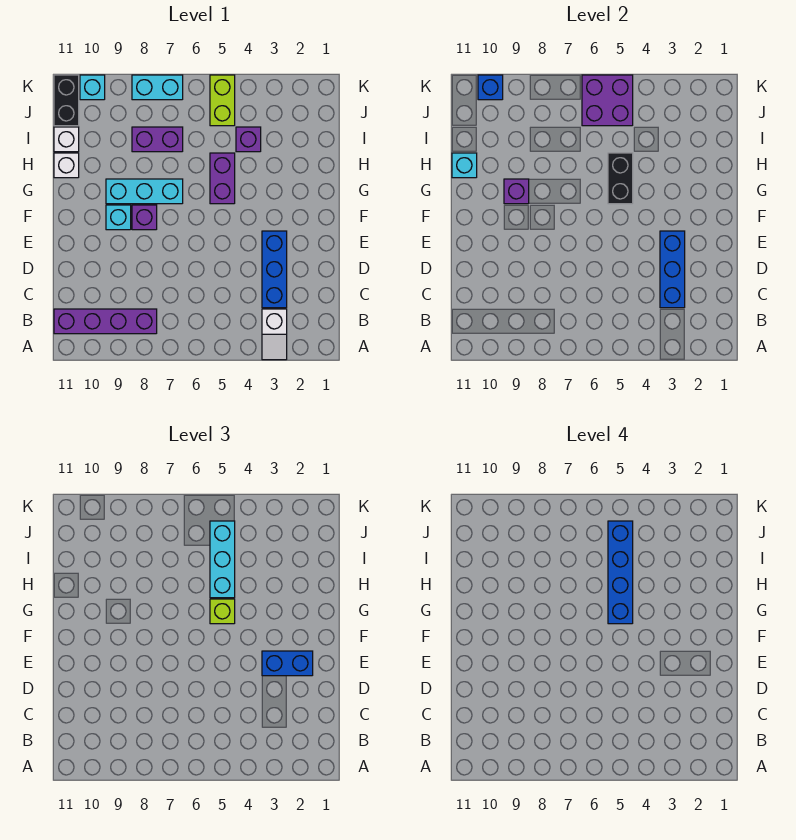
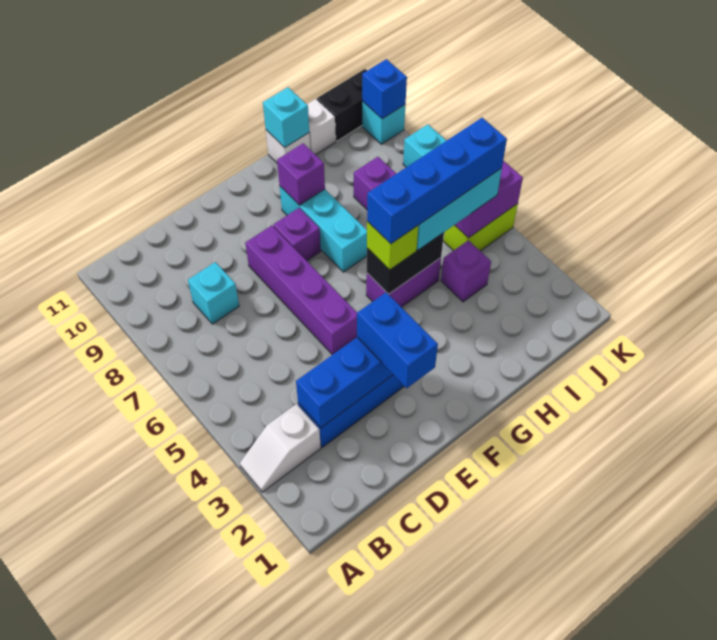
purple brick B8:B11 level 1 -> purple brick E5:E8 level 1
cyan brick F9 level 1 -> cyan brick C8 level 1

